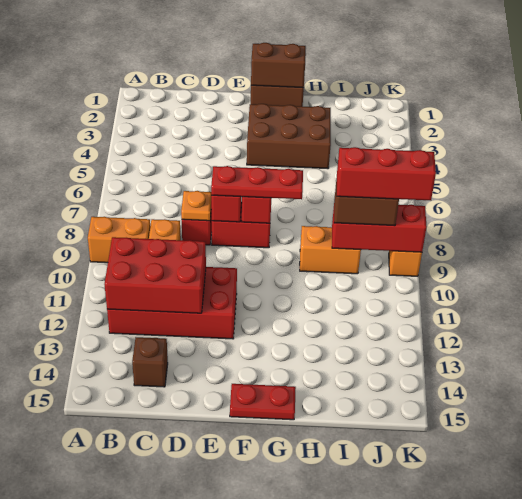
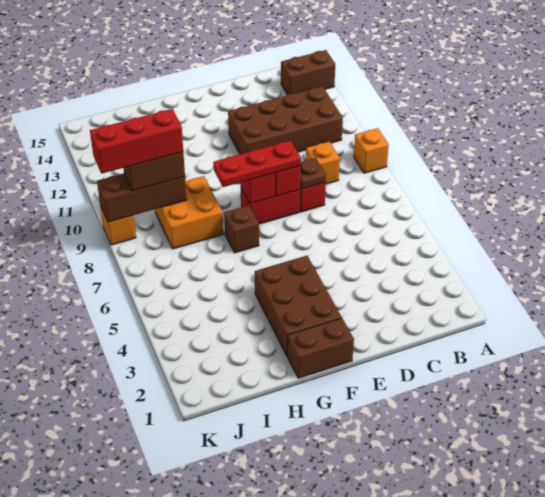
orange brick A9:B9 level 1 -> orange brick A9 level 1
red brick B11:E12 level 1 -> brown brick B11:E12 level 1
red brick B11:D12 level 2 -> none
brown brick C14 level 1 -> brown brick G7 level 1
orange plate D8 level 2 -> brown plate D8 level 2
brown brick F1:G1 level 2 -> brown brick A14:B14 level 1
brown brick F3:H4 level 1 -> brown brick F2:G4 level 1
red plate F15:G15 level 1 -> none
orange brick H9:I9 level 1 -> orange brick H8:I9 level 1
red brick I9:K9 level 2 -> brown brick I9:K9 level 2

